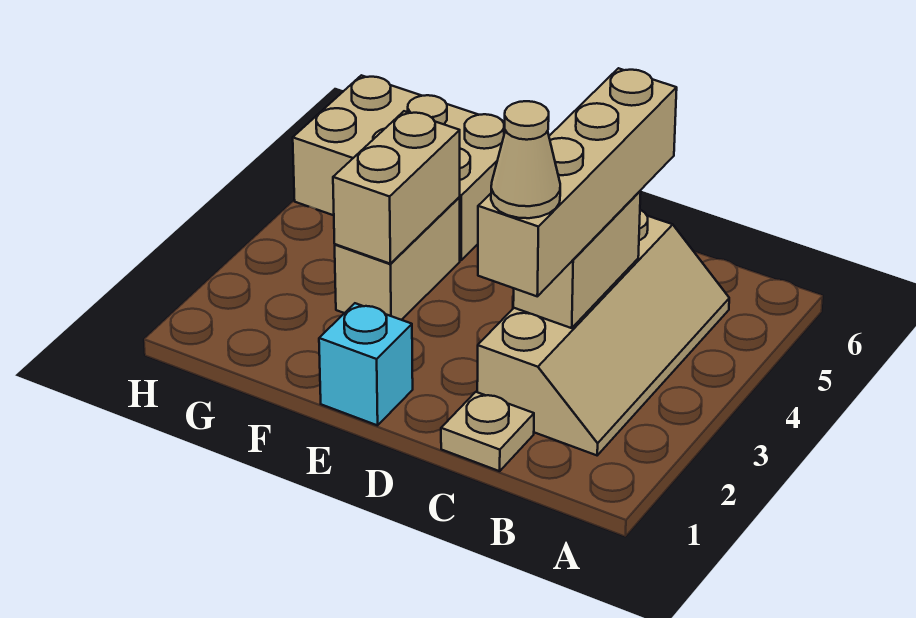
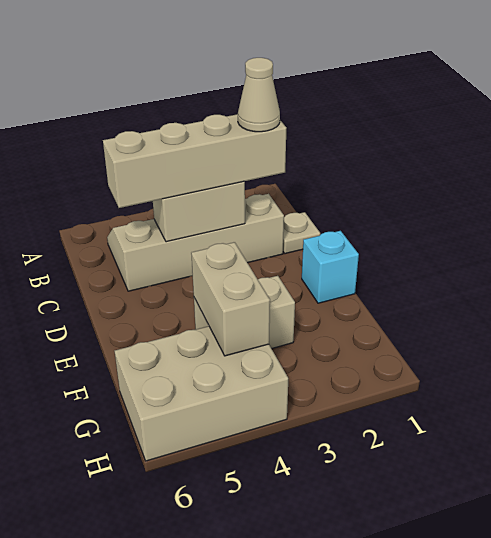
tan brick F3:F4 level 2 -> tan brick F4:G4 level 2
tan brick F5:H6 level 1 -> tan brick G4:H6 level 1

